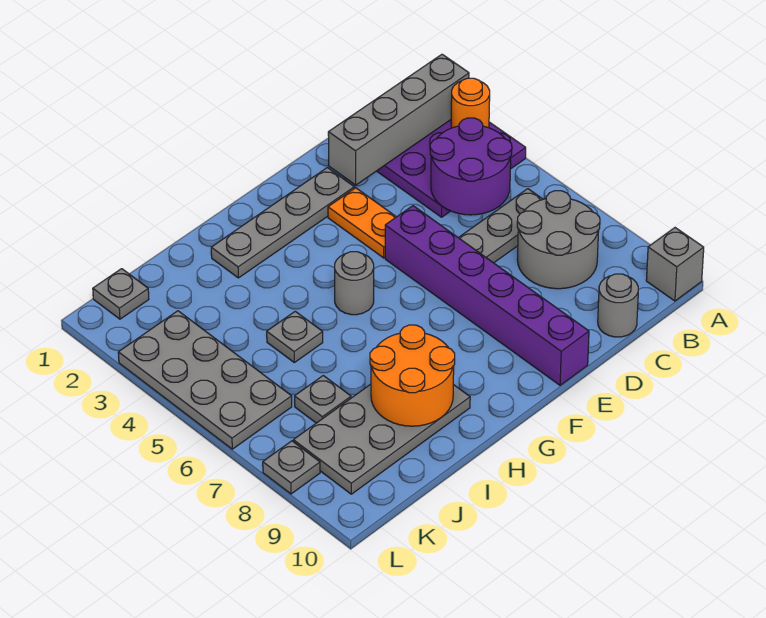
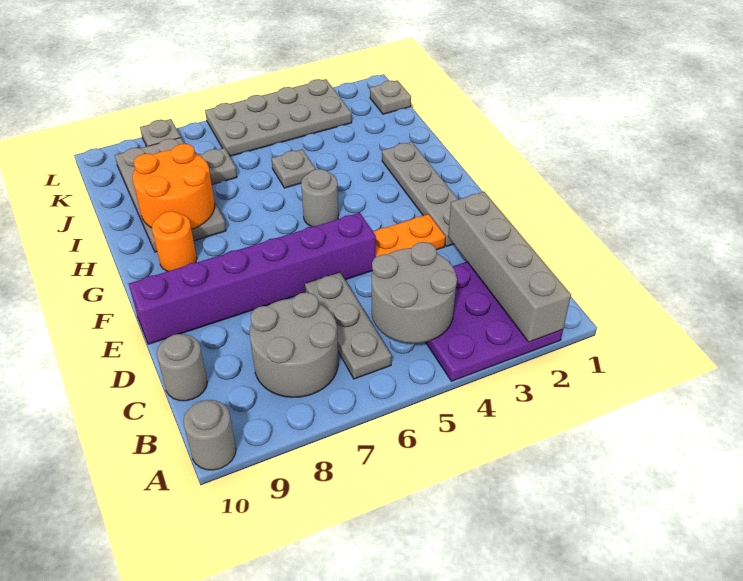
orange round brick A3 level 2 -> orange round brick G9 level 1
grey brick A10 level 1 -> grey round brick A10 level 1
purple round brick B4:C5 level 2 -> grey round brick B4:C5 level 2

